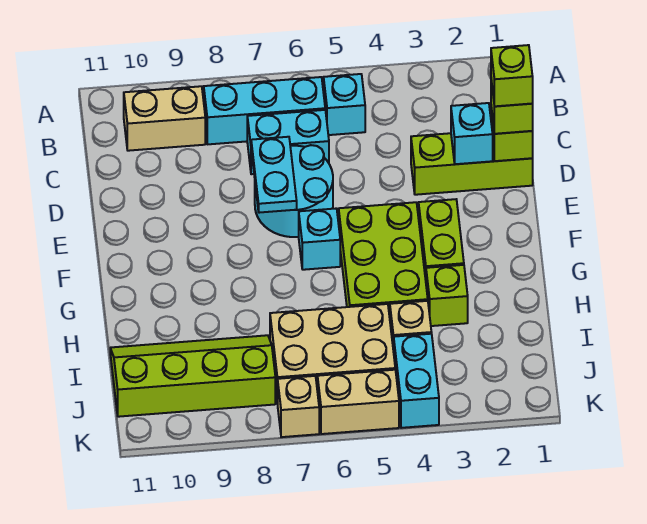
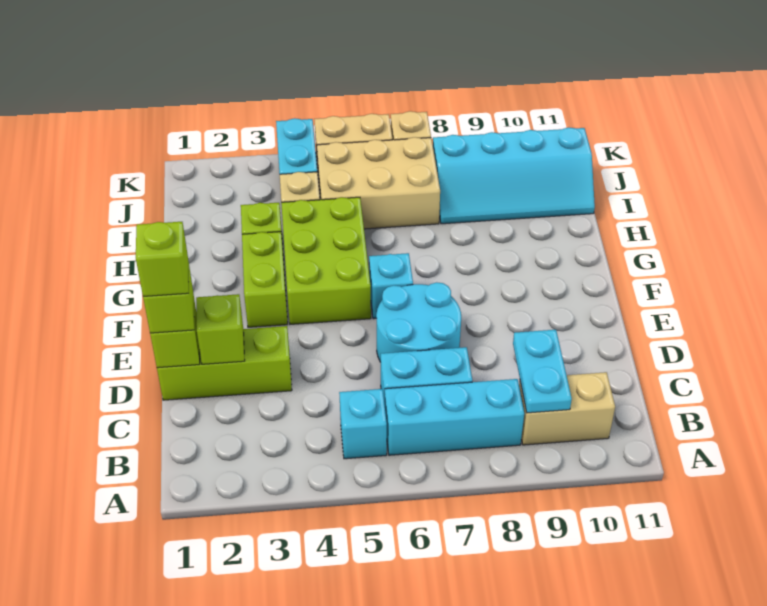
cyan brick D2 level 2 -> lime brick D2 level 2
cyan plate D7:E7 level 2 -> cyan plate B9:C9 level 2
lime slope I8:J11 level 1 top J -> cyan slope I8:J11 level 1 top J

